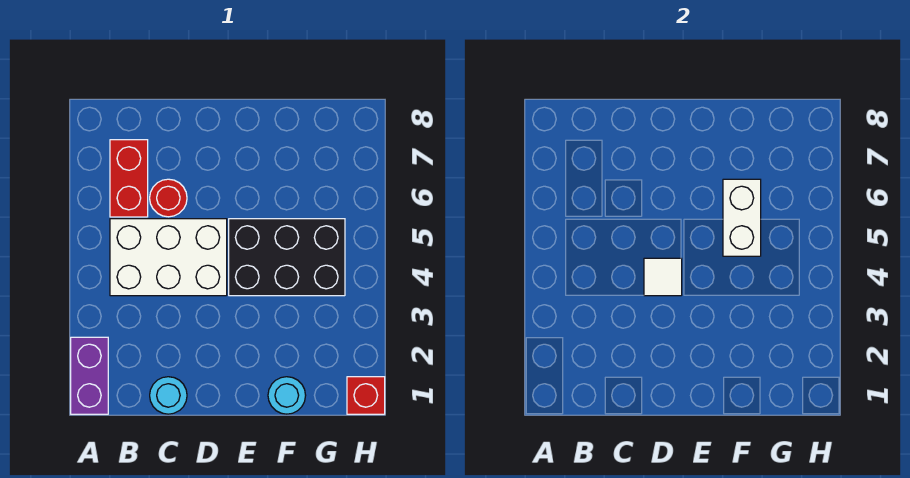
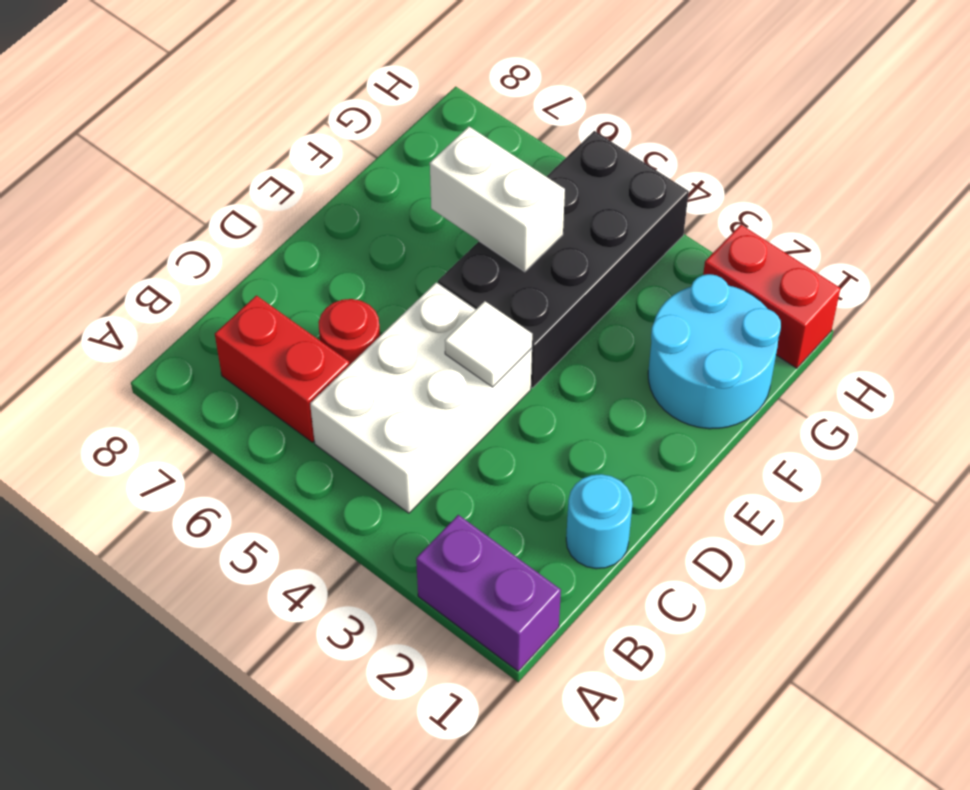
black brick E4:G5 level 1 -> black brick E4:H5 level 1
cyan round brick F1 level 1 -> cyan round brick F1:G2 level 1
red brick H1 level 1 -> red brick H1:H2 level 1

